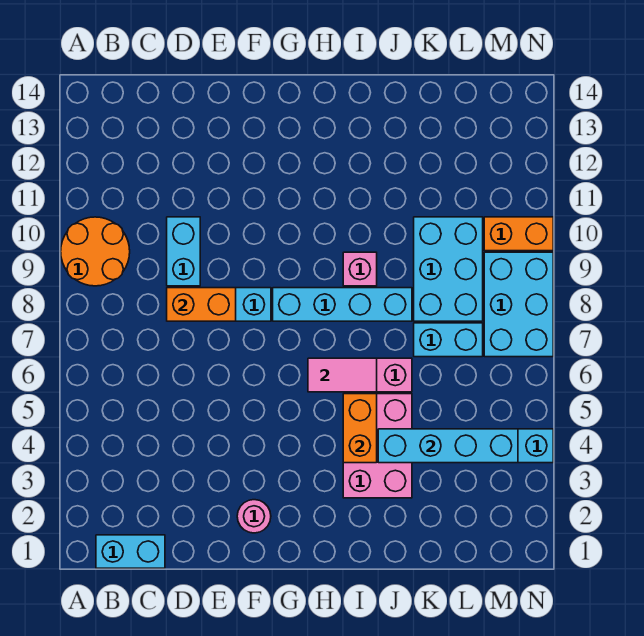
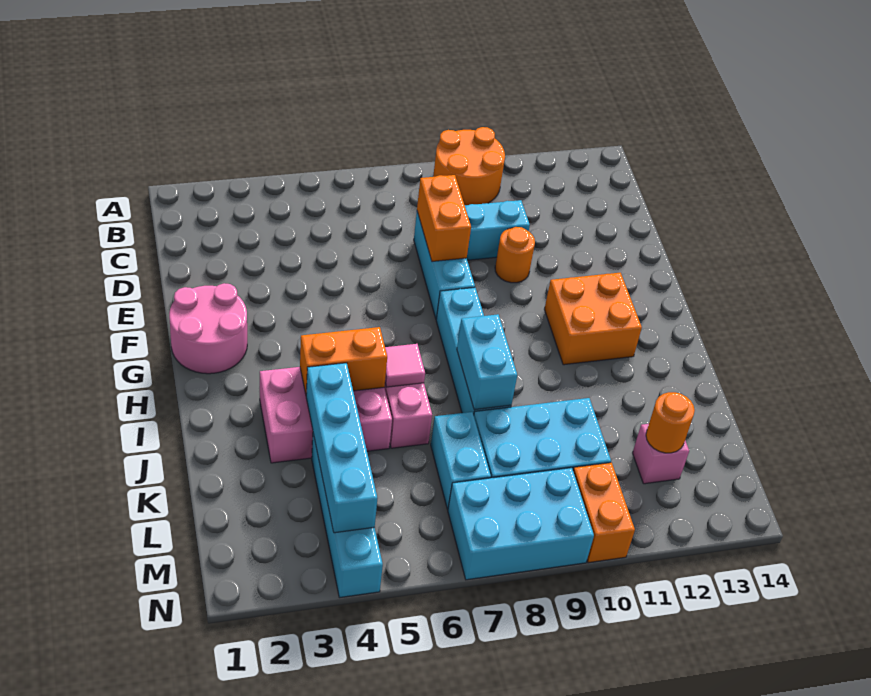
cyan brick B1:C1 level 1 -> cyan brick I8:J8 level 2
none -> orange round brick E10 level 1
pink round brick F2 level 1 -> pink round brick F1:G2 level 1
none -> orange brick G11:H12 level 1
pink tile H6:I6 level 2 -> pink tile I6 level 2
pink brick I9 level 1 -> pink brick L12 level 1
none -> orange round brick L12 level 2

